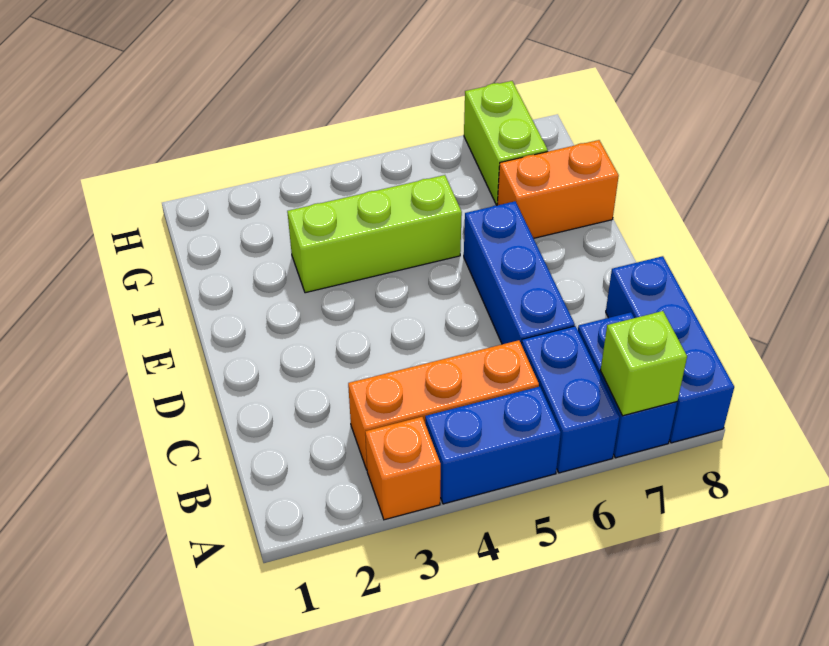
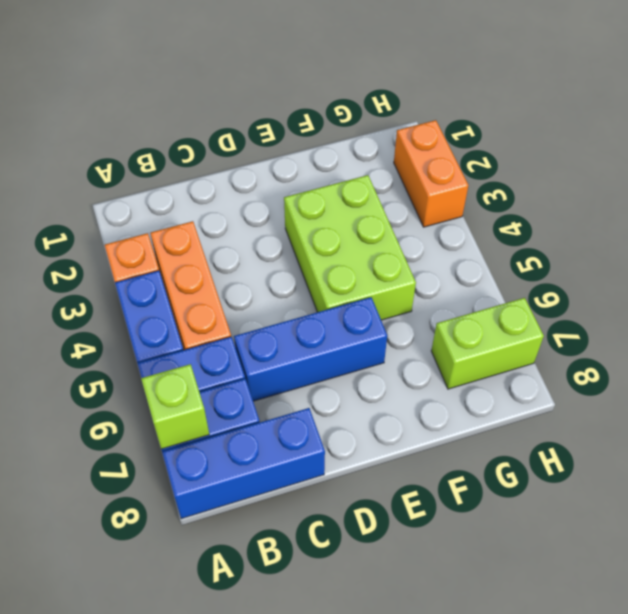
lime brick F3:F5 level 1 -> lime brick E3:F5 level 1
orange brick F7:F8 level 1 -> orange brick H2:H3 level 1

